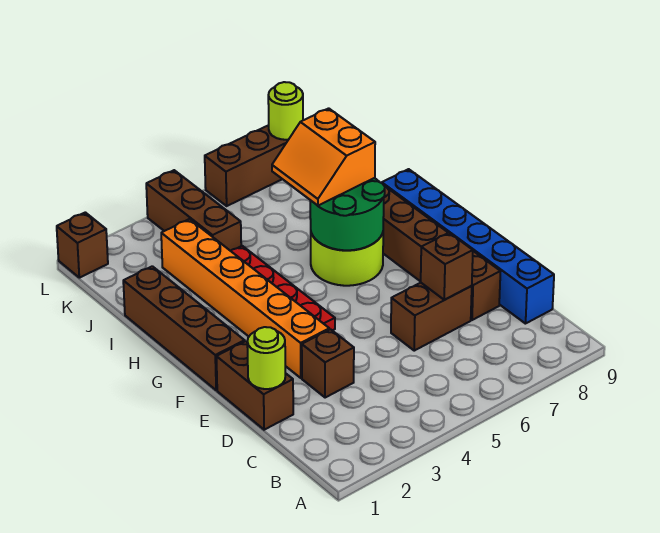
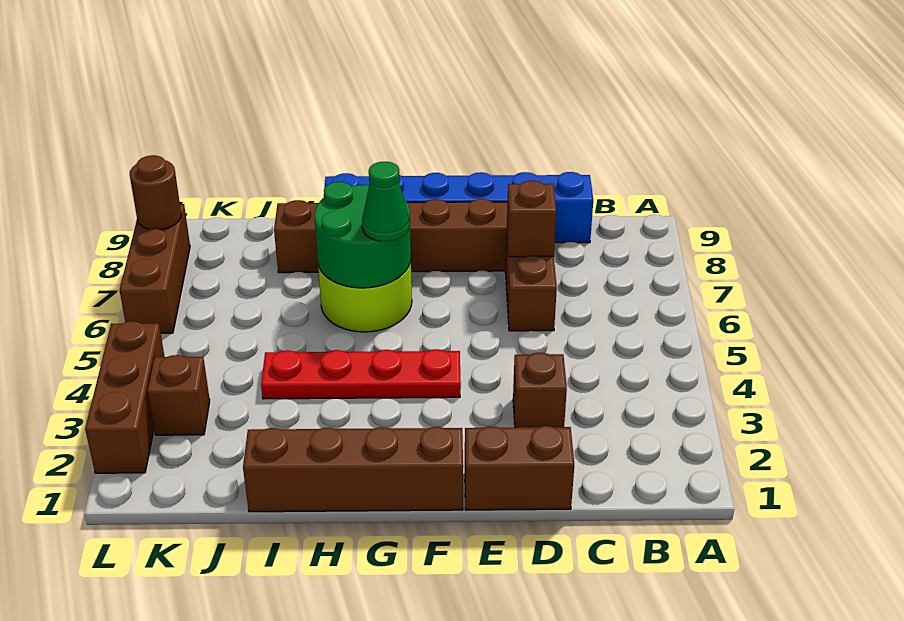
lime round brick D1 level 2 -> none
orange brick E3:J3 level 1 -> none
none -> green cone G6 level 3
orange slope H6:I7 level 3 top 7 -> none
brown brick J4:L4 level 1 -> brown brick L2:L4 level 1
brown brick L1 level 1 -> brown brick K3 level 1
lime round brick L8 level 2 -> brown round brick L8 level 2

